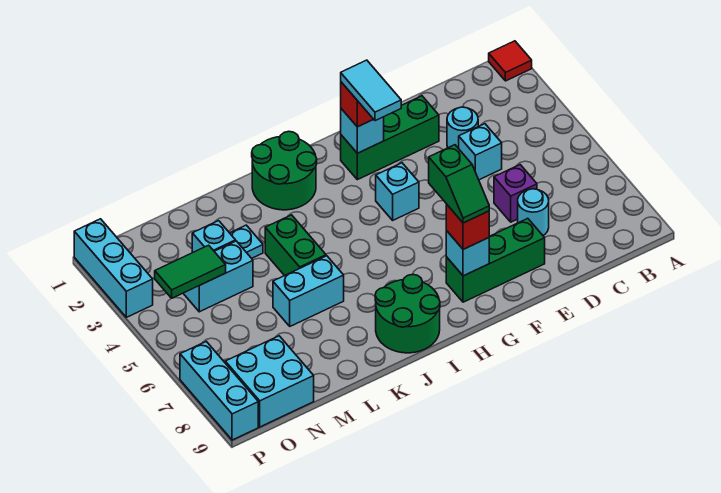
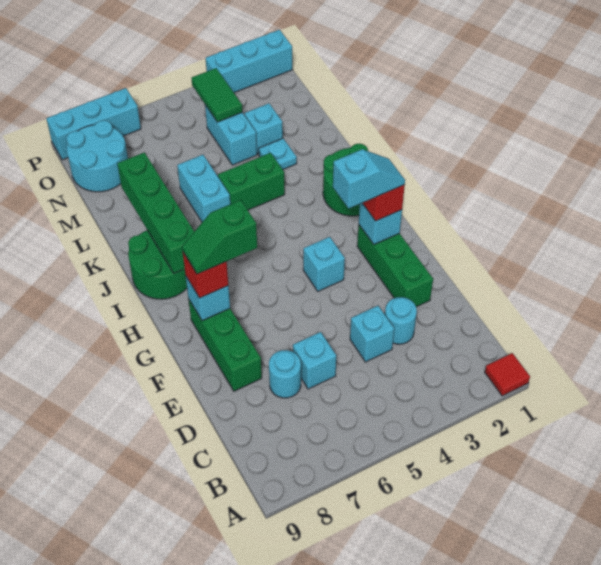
purple brick D6 level 1 -> cyan brick D6 level 1
cyan tile G2:G3 level 4 -> cyan slope G2:G3 level 4 top 3
none -> green brick I8:L8 level 2
cyan brick N8:O9 level 1 -> cyan round brick N8:O9 level 1

